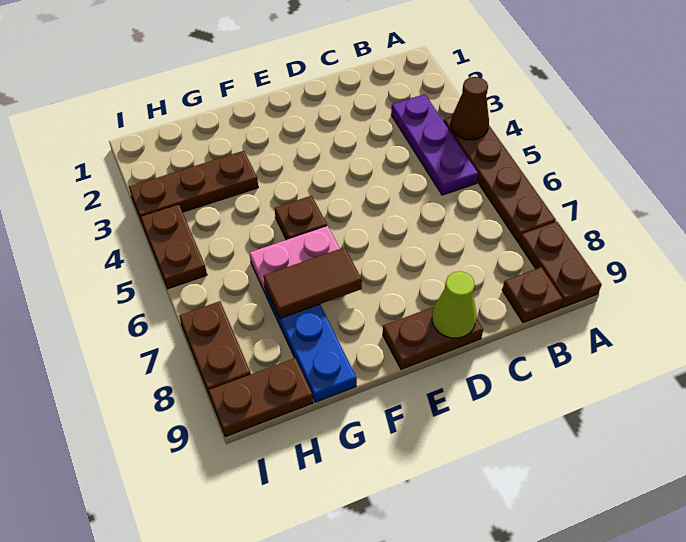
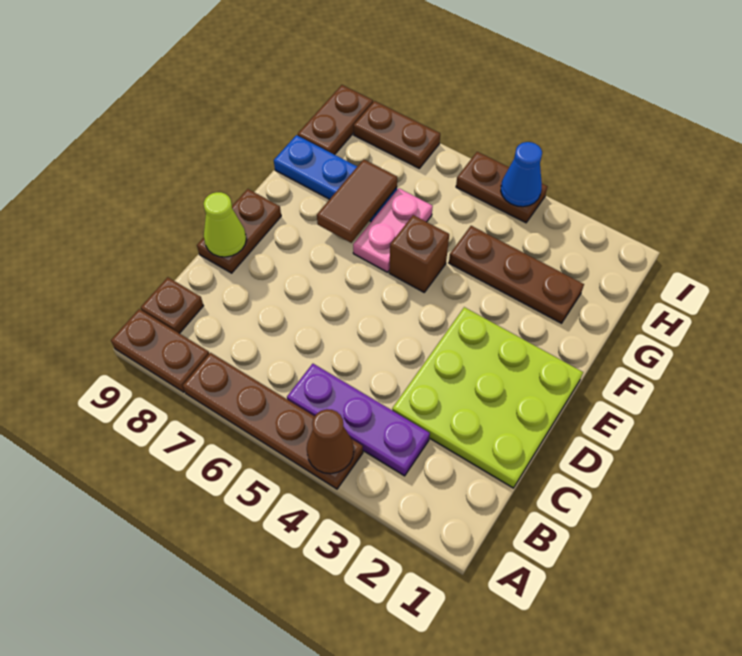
none -> lime plate C1:E3 level 1
brown plate F5 level 1 -> brown brick F5 level 1
brown plate G3:I3 level 1 -> brown plate G2:G4 level 1
none -> blue cone I4 level 2

